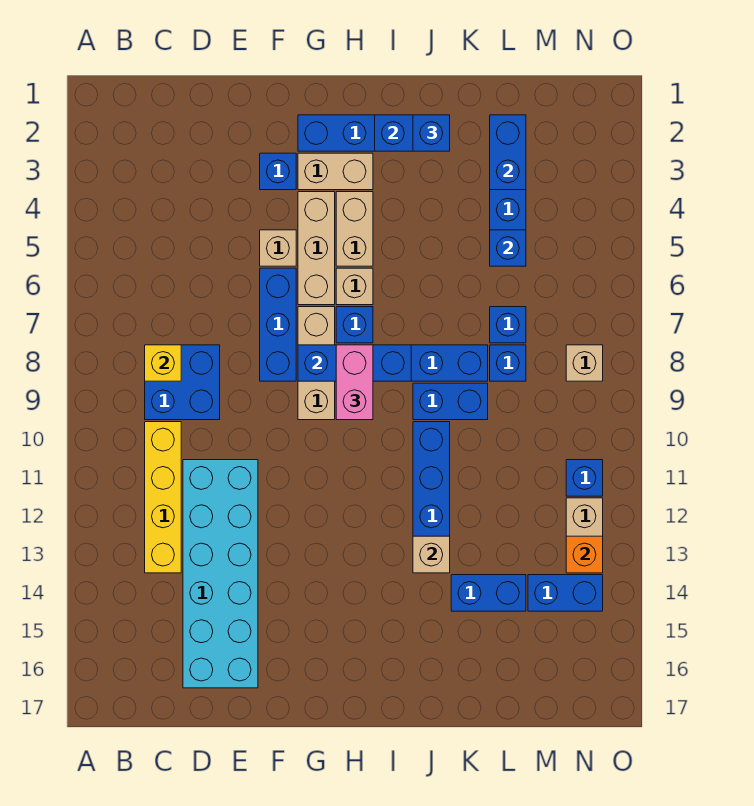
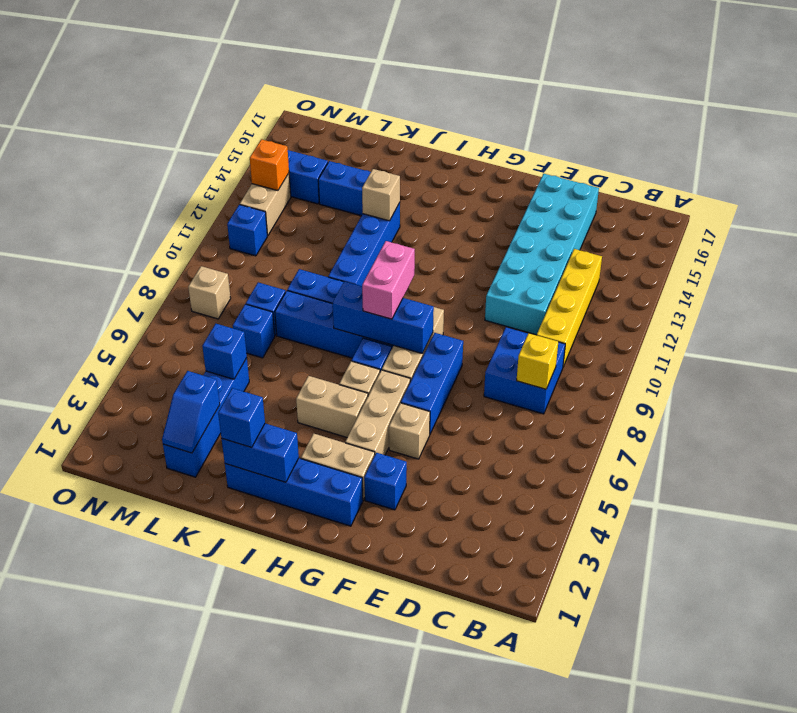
tan brick H4:H5 level 1 -> tan brick H5:I5 level 1
blue brick L2:L3 level 2 -> blue slope L2:L3 level 2 top 3

